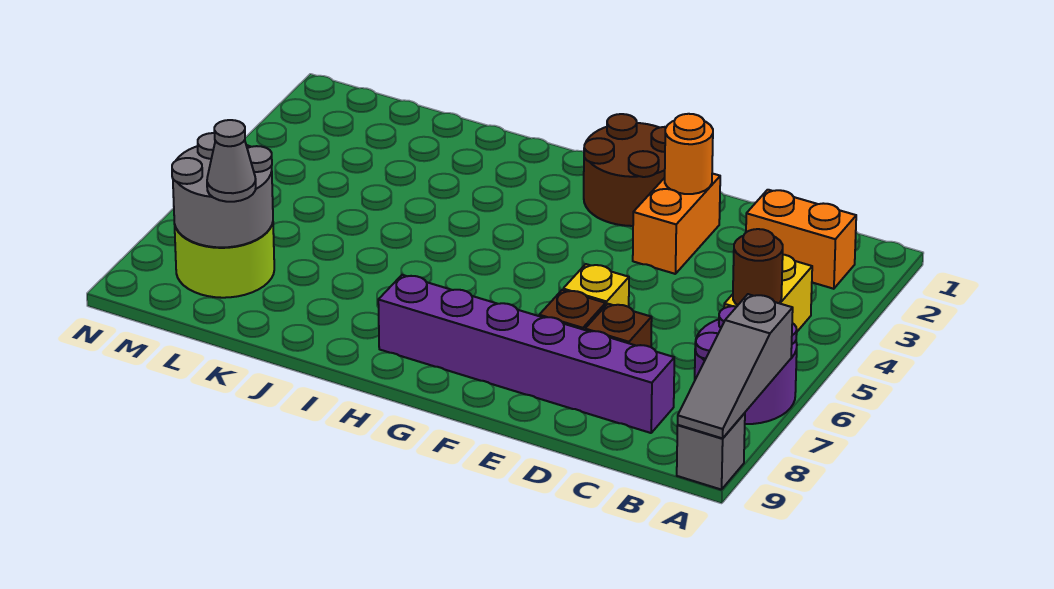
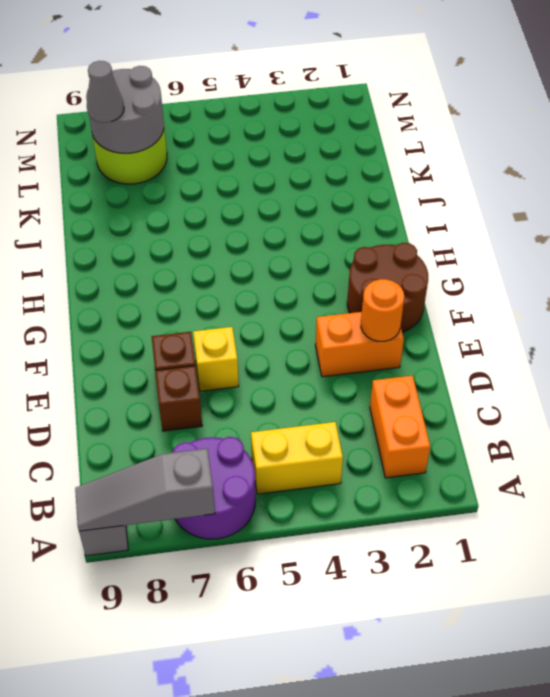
brown round brick B5 level 2 -> none
purple brick C8:H8 level 1 -> none

